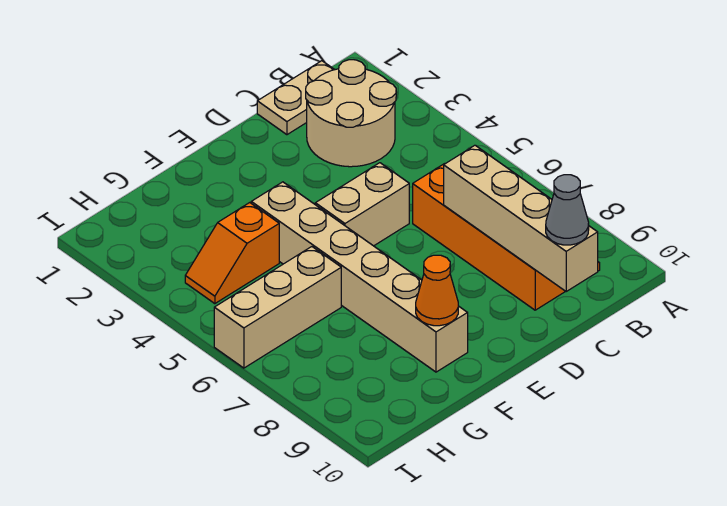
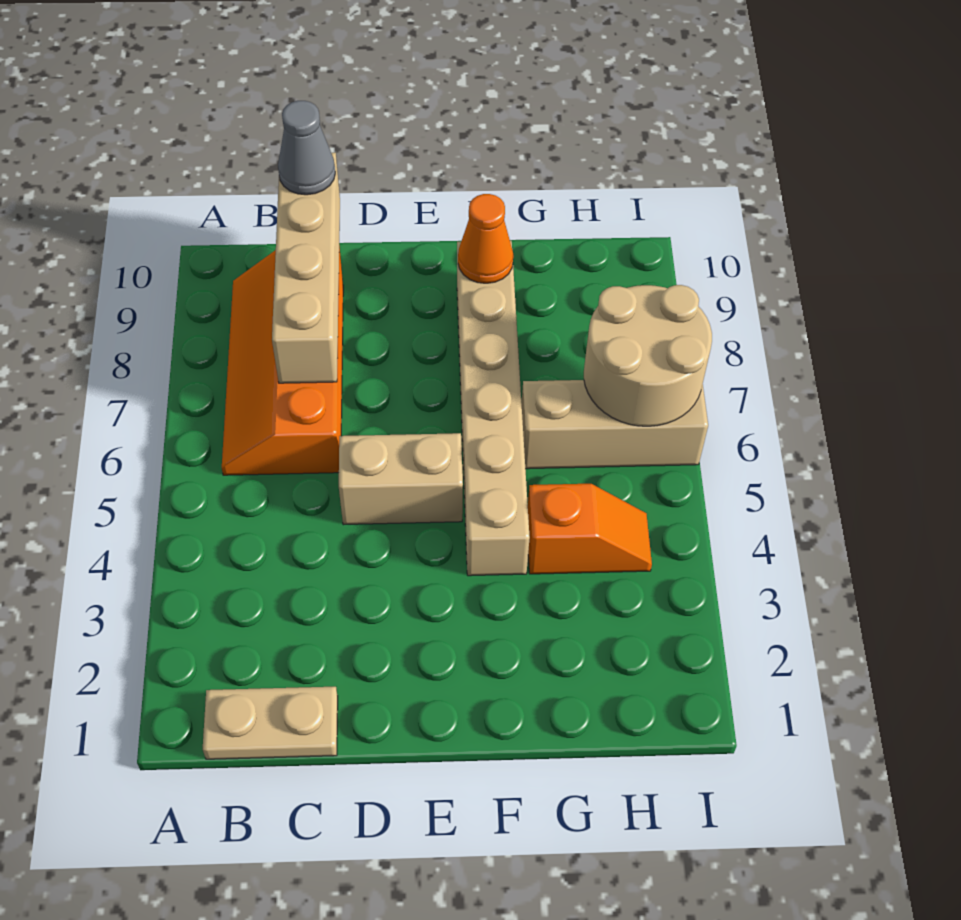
tan round brick B2:C3 level 1 -> tan round brick H6:I7 level 2

